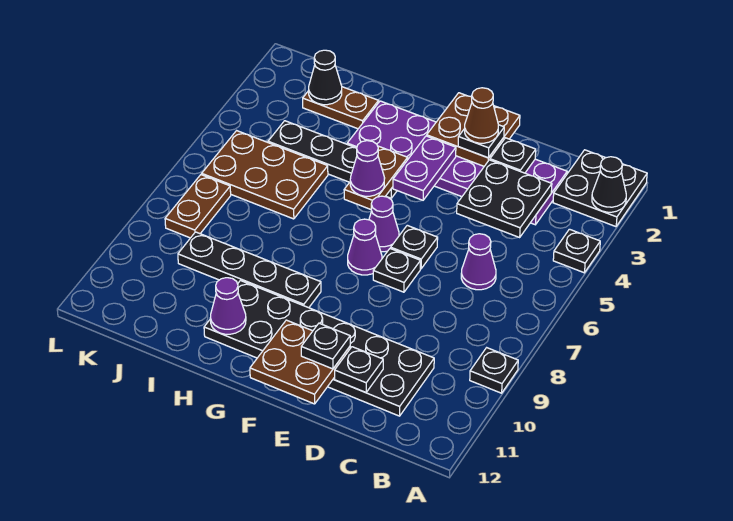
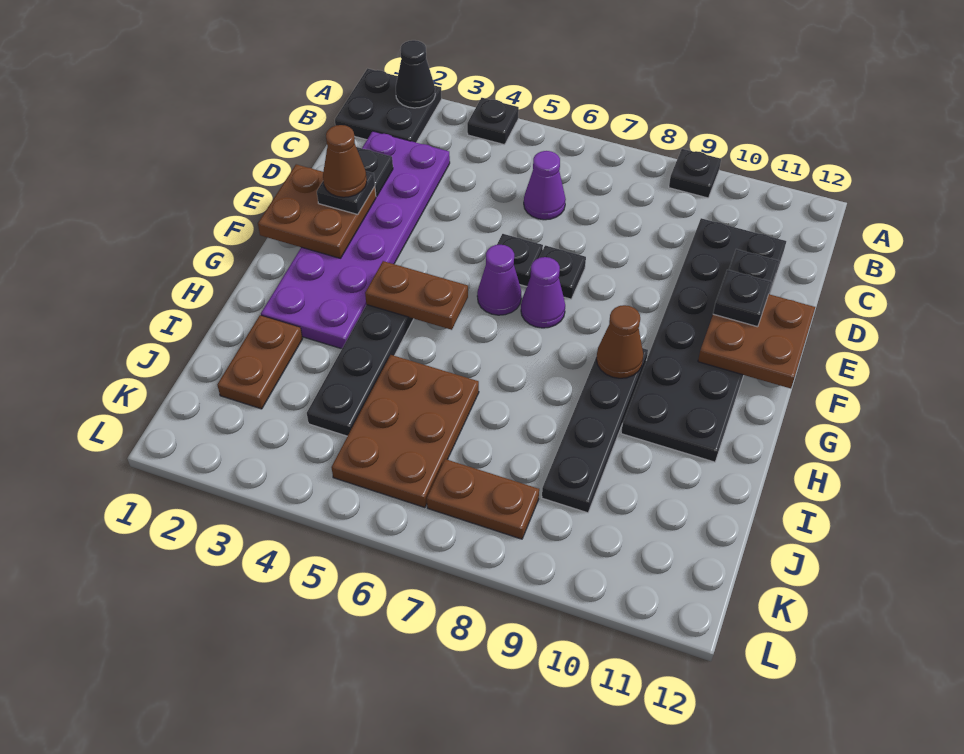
black plate C3:D4 level 2 -> none
purple plate F3:F4 level 2 -> none
purple cone G5 level 3 -> none
none -> brown cone G9 level 2
purple cone H11 level 2 -> none
black cone J2 level 2 -> none

